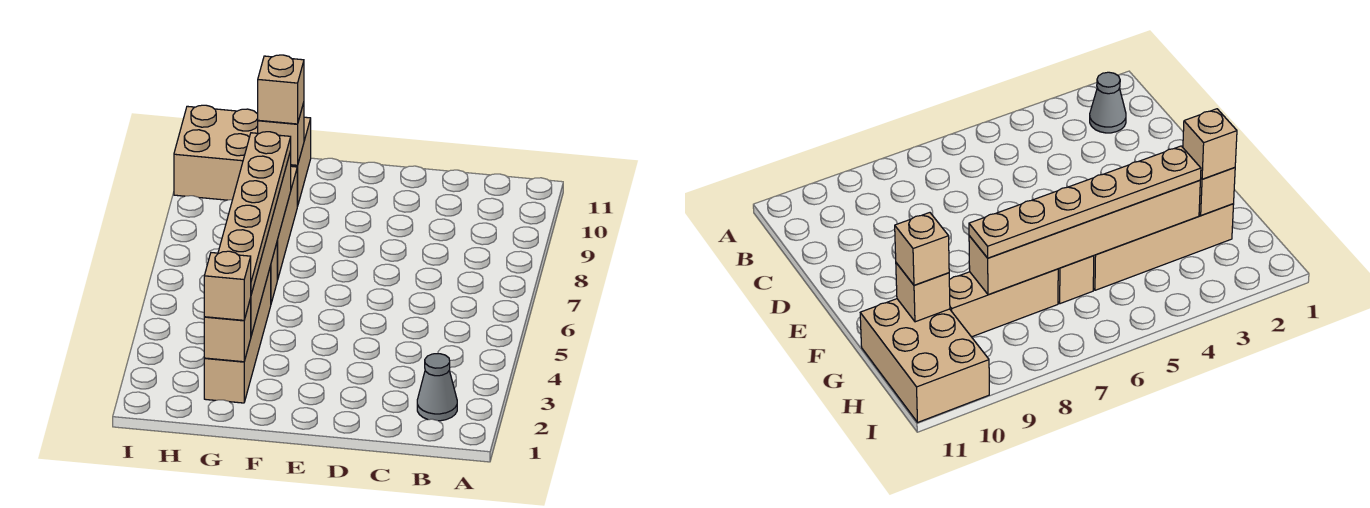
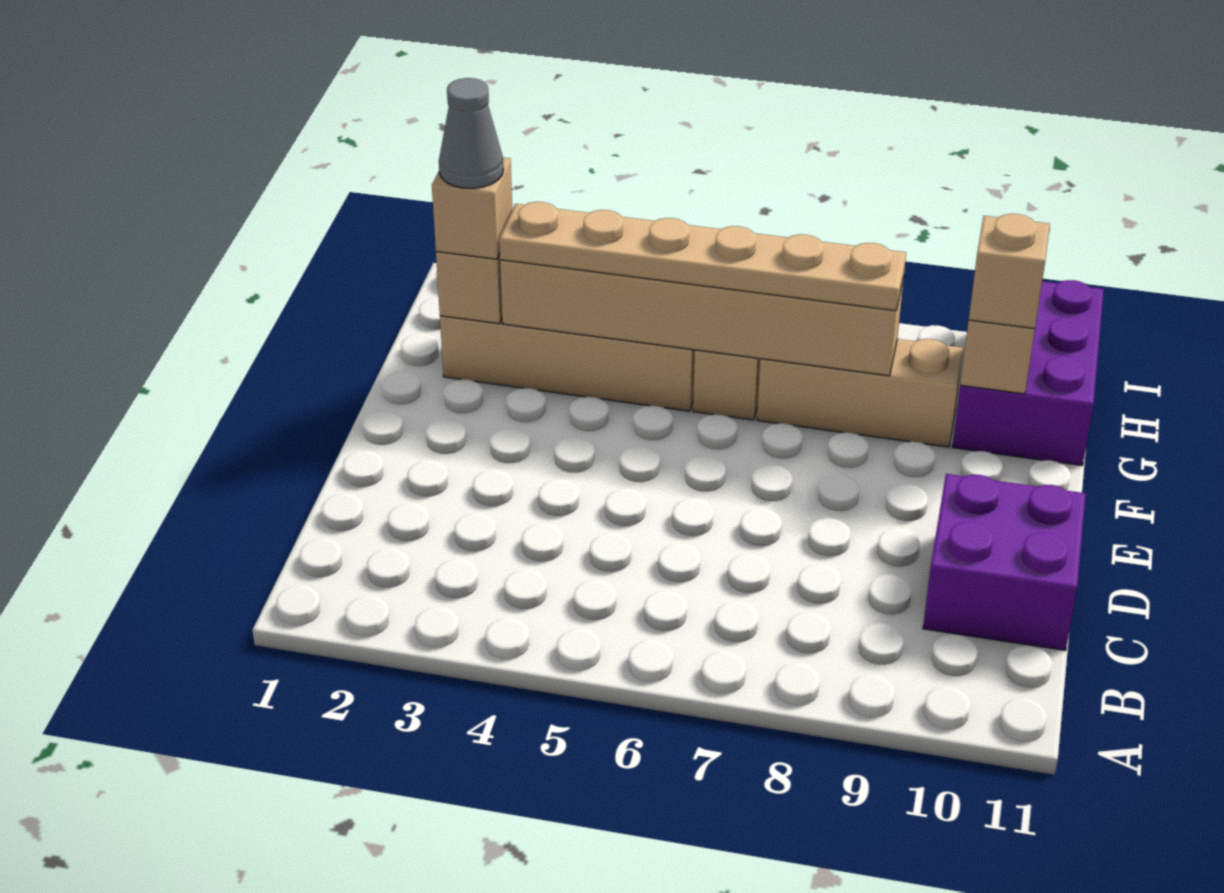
grey cone B2 level 1 -> grey cone G2 level 4
none -> purple brick C10:D11 level 1
tan brick G10:I11 level 1 -> purple brick G10:I11 level 1

